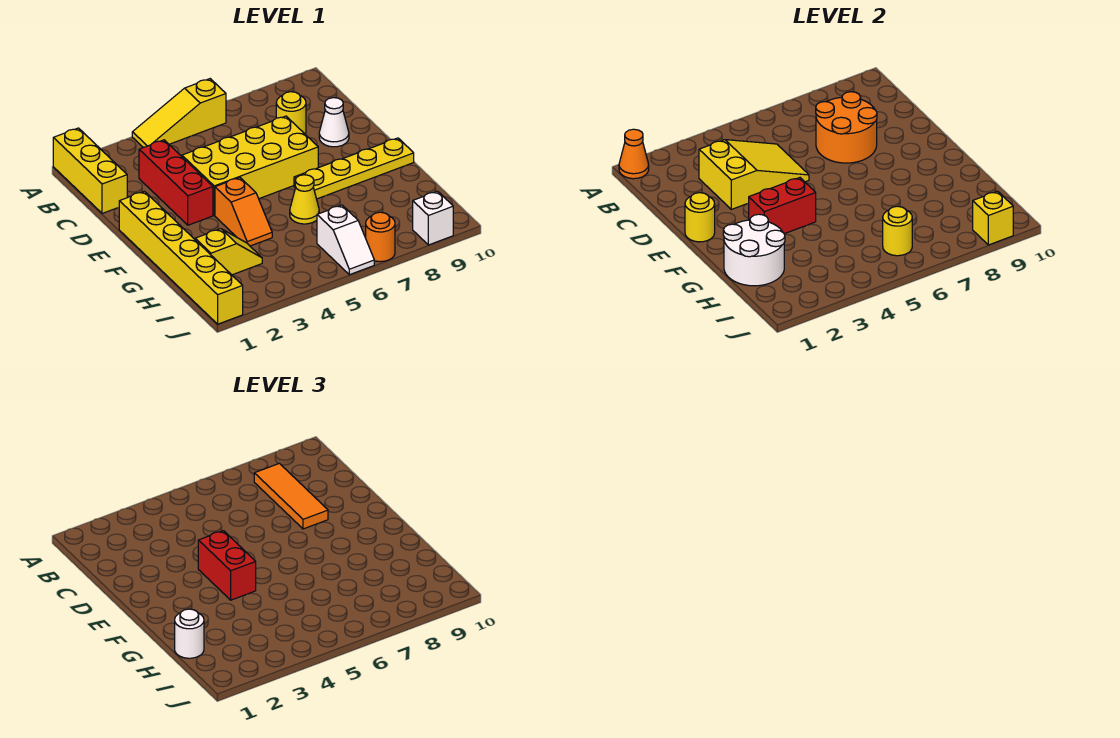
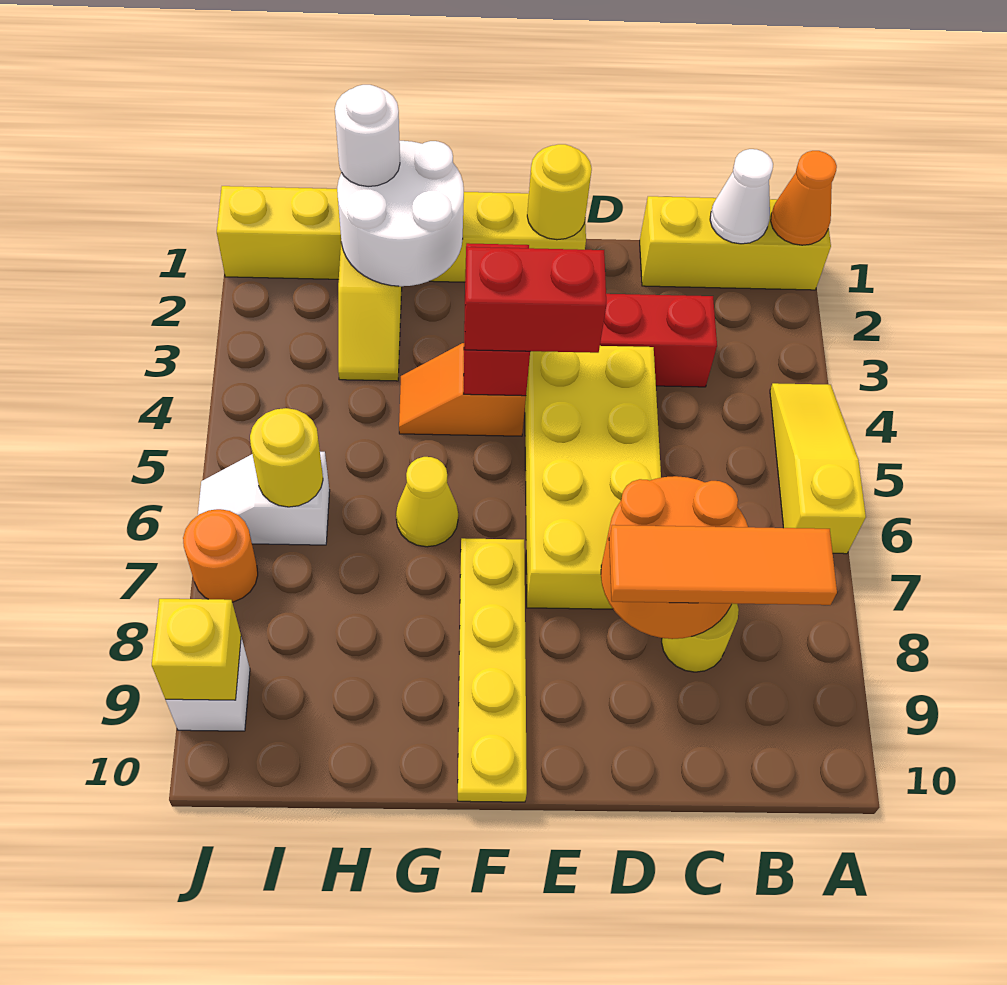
yellow slope C3:D5 level 2 top 3 -> none
white cone D9 level 1 -> white cone B1 level 2

